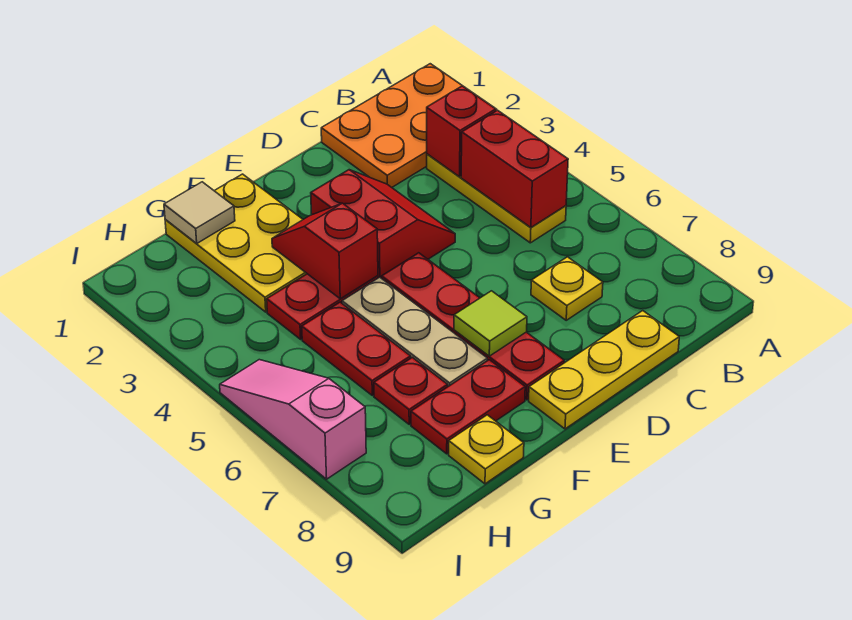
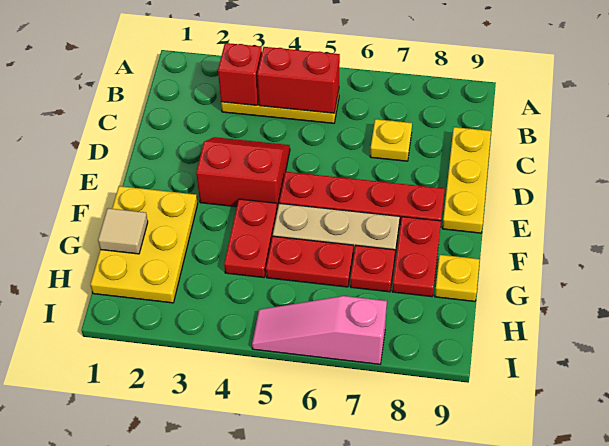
orange plate A1:C2 level 1 -> none
lime tile E7 level 2 -> none
yellow plate F1:G3 level 1 -> yellow plate F1:H2 level 1
red slope F3:F4 level 2 top 4 -> none

